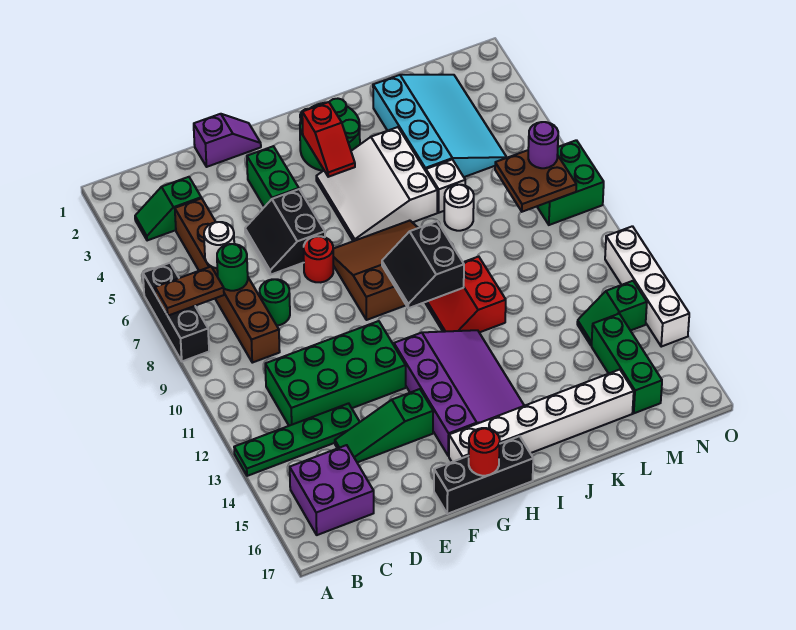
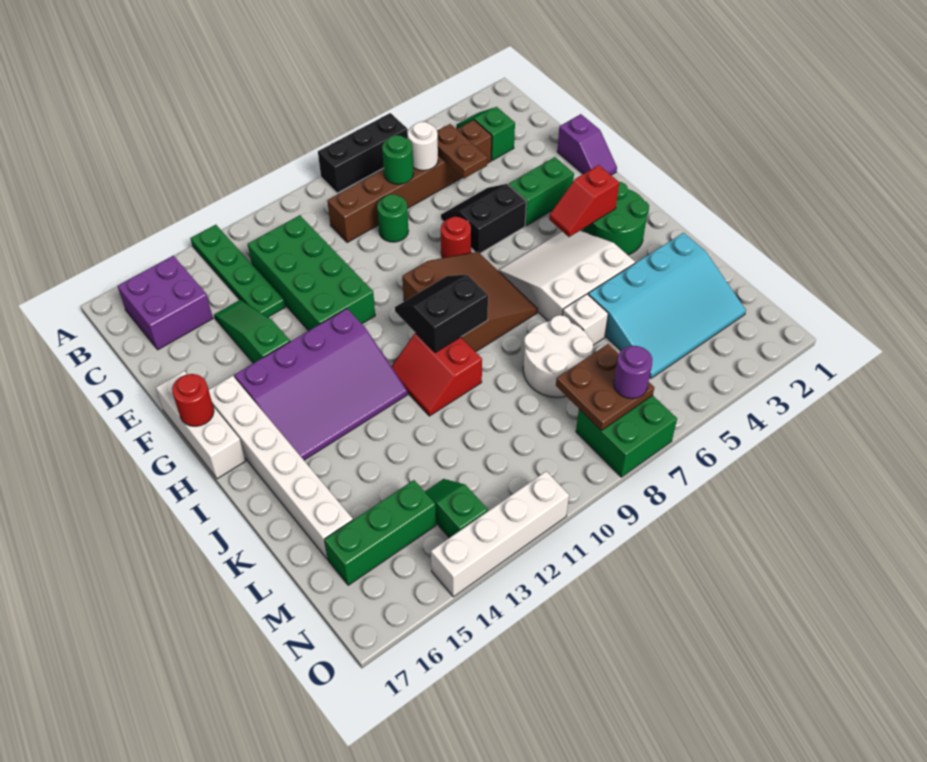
brown plate A7:B7 level 2 -> brown plate C5:D5 level 2
black brick F17:H17 level 1 -> white brick F17:H17 level 1
red slope I10:J11 level 1 top J -> red slope I10:J11 level 1 top 10
white round brick K7 level 1 -> white round brick K7:L8 level 1

